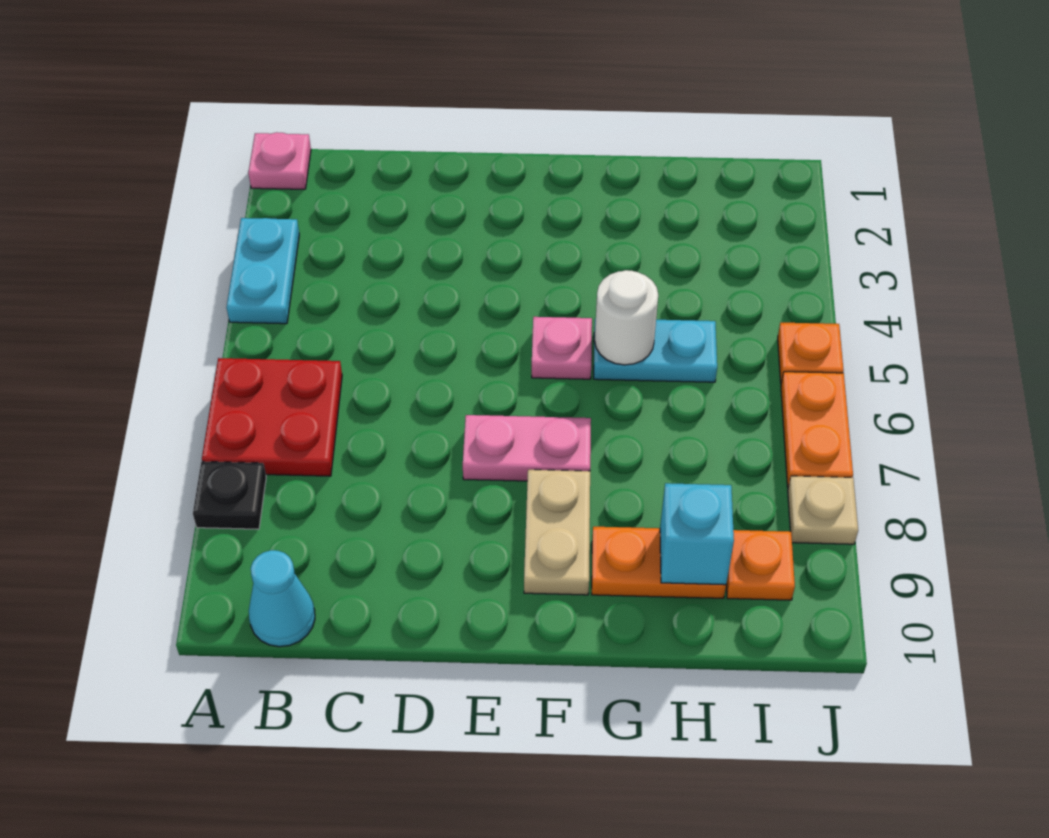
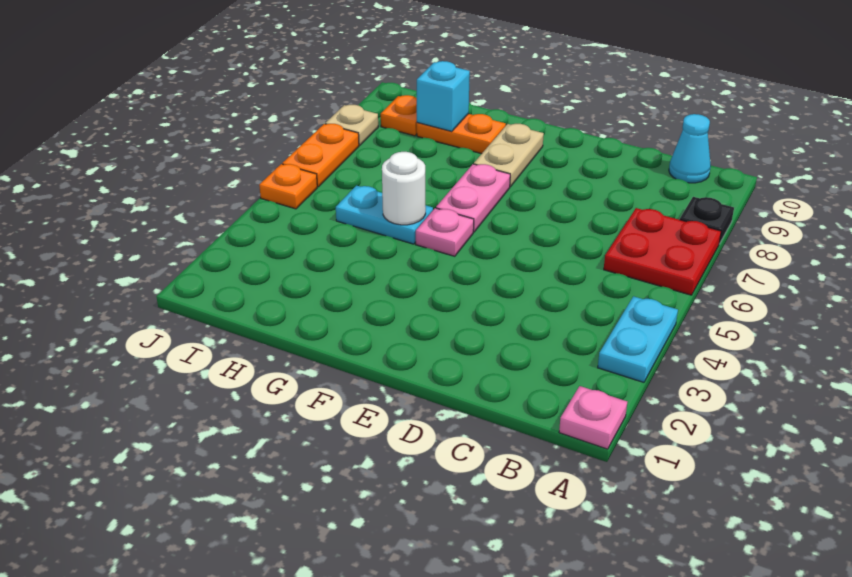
pink plate E7:F7 level 1 -> pink plate F6:F7 level 1

